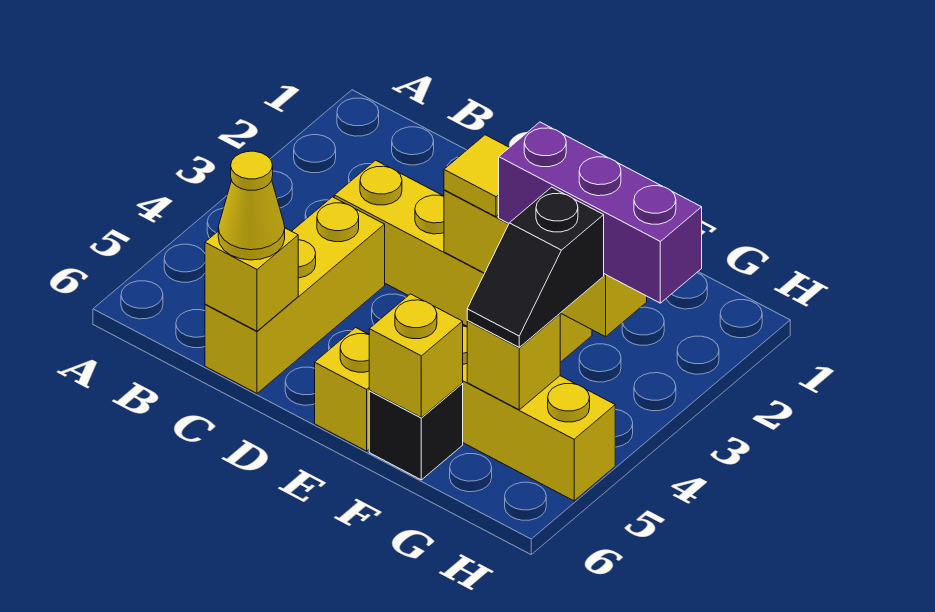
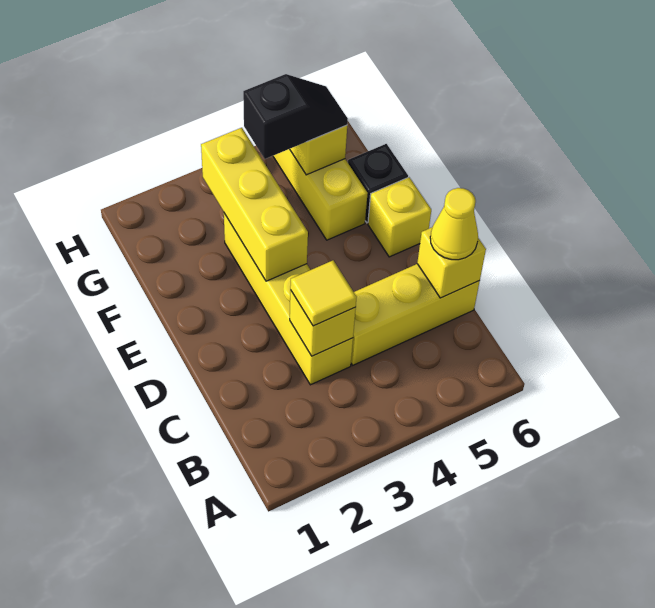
yellow tile E3 level 3 -> yellow tile C3 level 3
purple brick F3:H3 level 3 -> none
yellow brick F6 level 2 -> yellow brick C3 level 2

